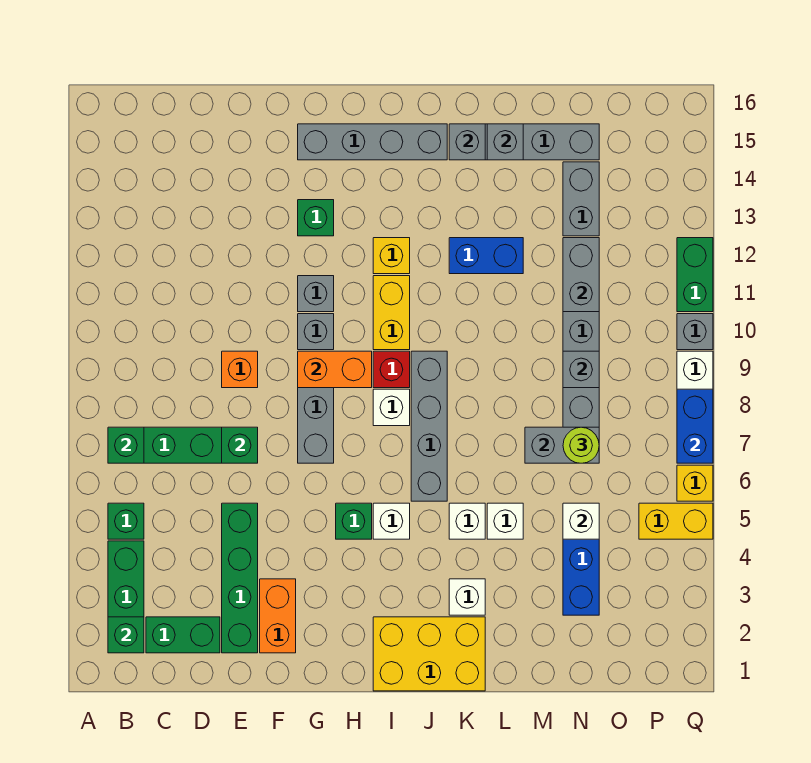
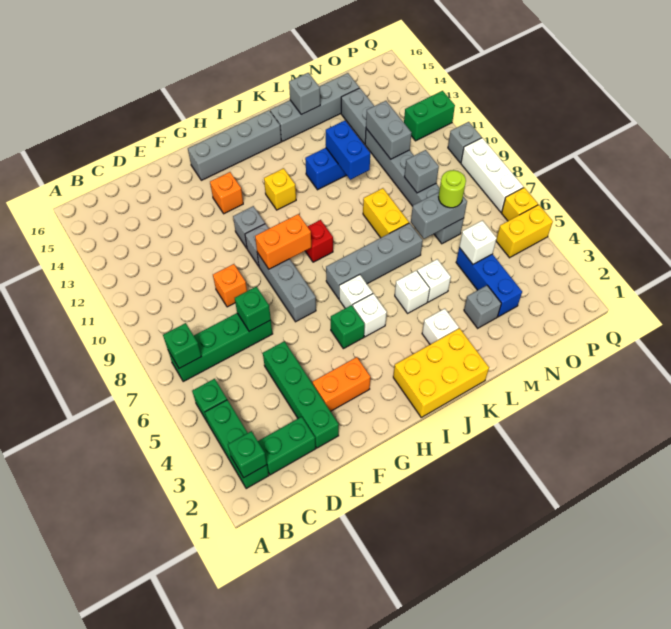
orange brick F2:F3 level 1 -> orange brick F3:G3 level 1
green brick G13 level 1 -> orange brick G13 level 1
white brick I8 level 1 -> white brick I6 level 1
yellow brick I10:I11 level 1 -> yellow brick L8:L9 level 1
grey brick J6:J9 level 1 -> grey brick I7:L7 level 1
grey brick K15 level 2 -> grey brick M3 level 1
blue brick Q7:Q8 level 2 -> blue brick L11:L12 level 2
green brick Q11:Q12 level 1 -> green brick P12:Q12 level 1

